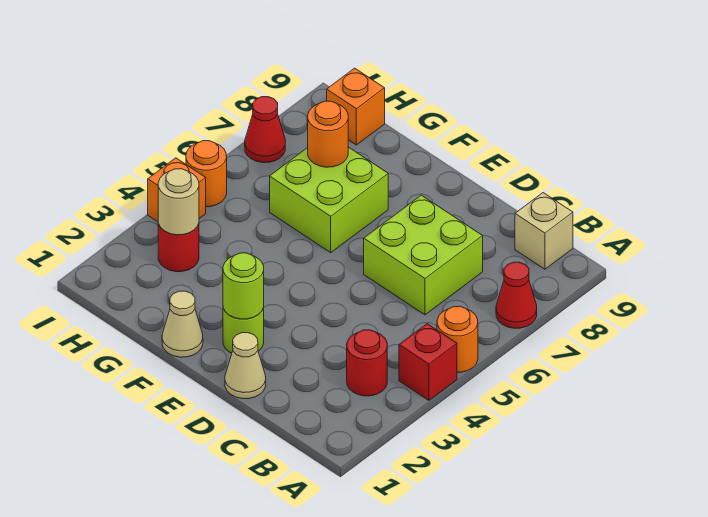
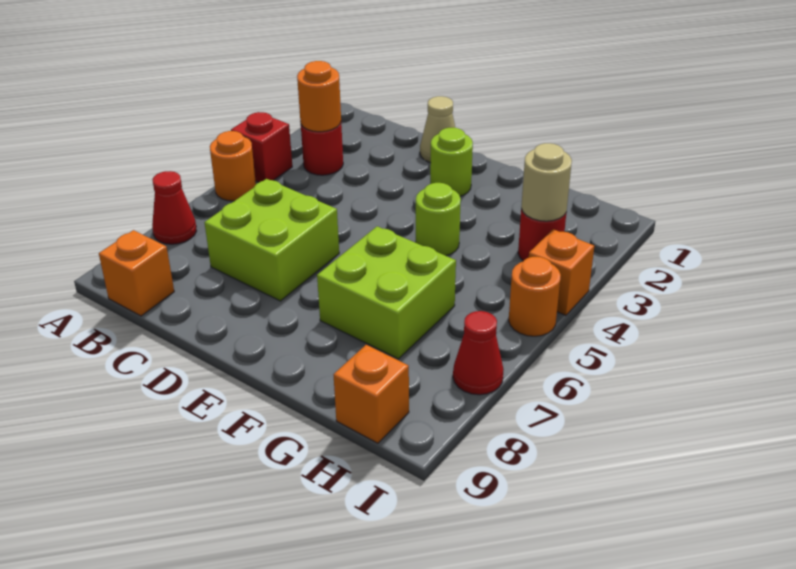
tan brick B9 level 1 -> orange brick B9 level 1
lime round brick E2 level 2 -> lime round brick F4 level 1
tan cone F1 level 1 -> none
orange round brick G7 level 2 -> orange round brick B3 level 2

